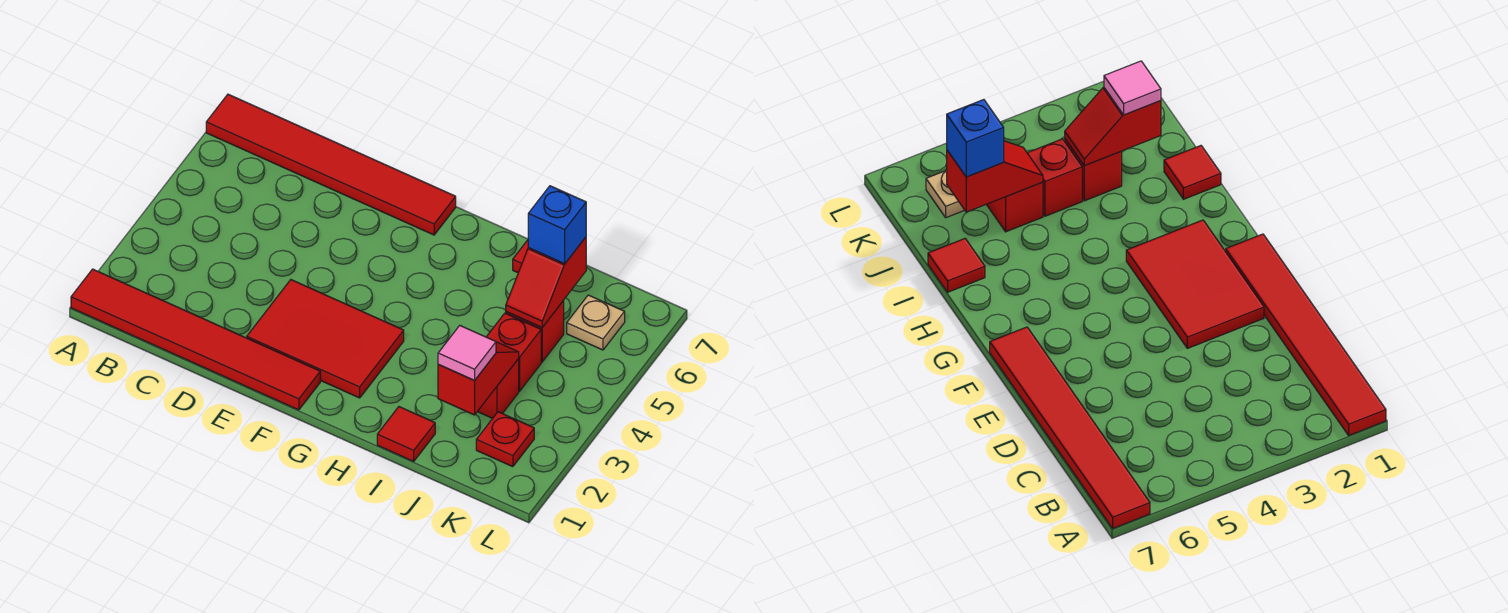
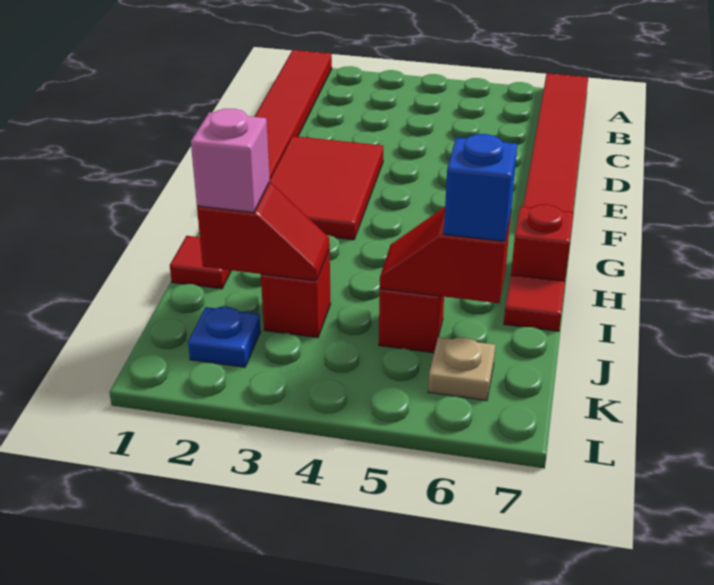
pink tile J2 level 3 -> pink brick J2 level 3
red brick J4 level 1 -> red brick H7 level 1
red plate K2 level 1 -> blue plate K2 level 1

